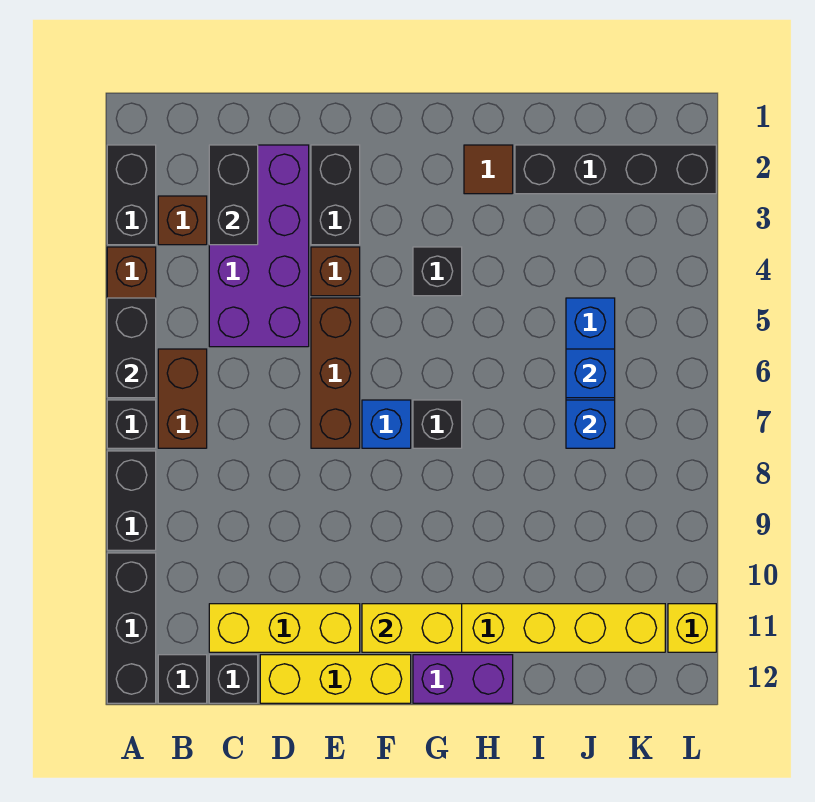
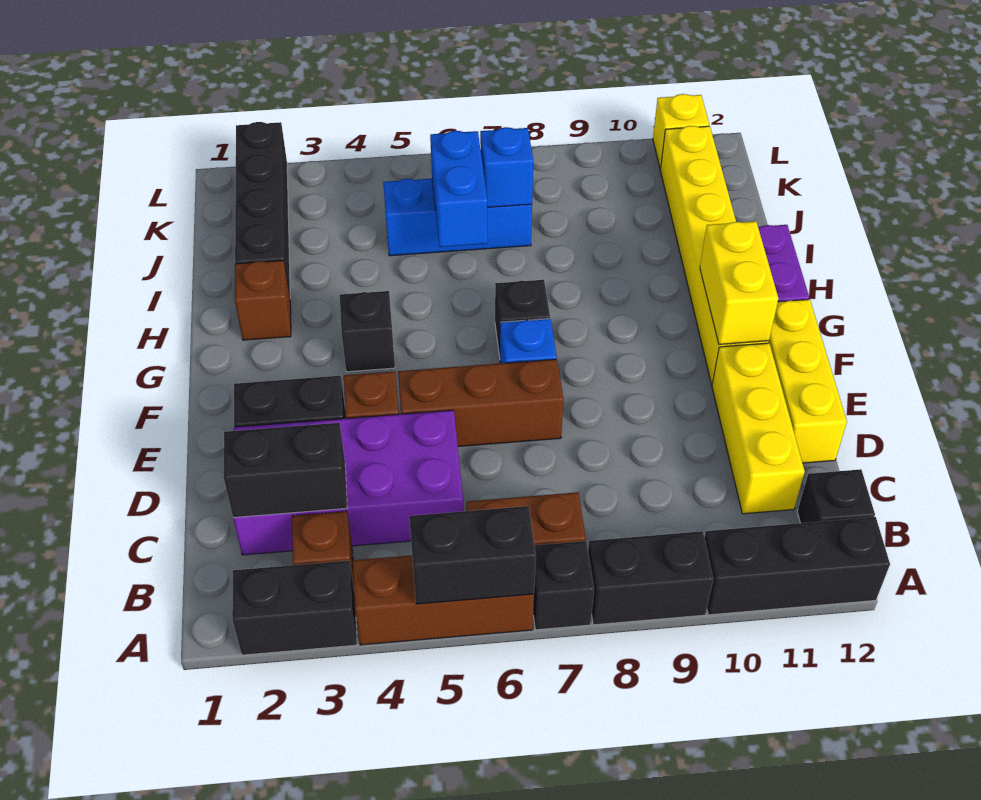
black brick C12 level 1 -> none
brown tile H2 level 1 -> brown brick H2 level 1
blue brick J6 level 2 -> blue brick I6:J6 level 2

